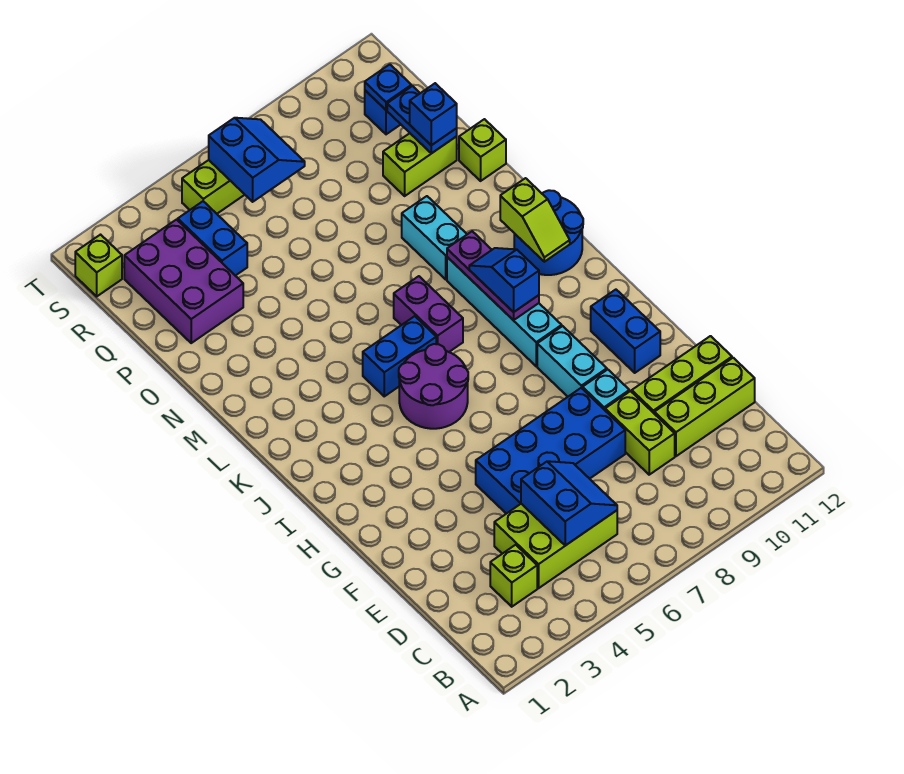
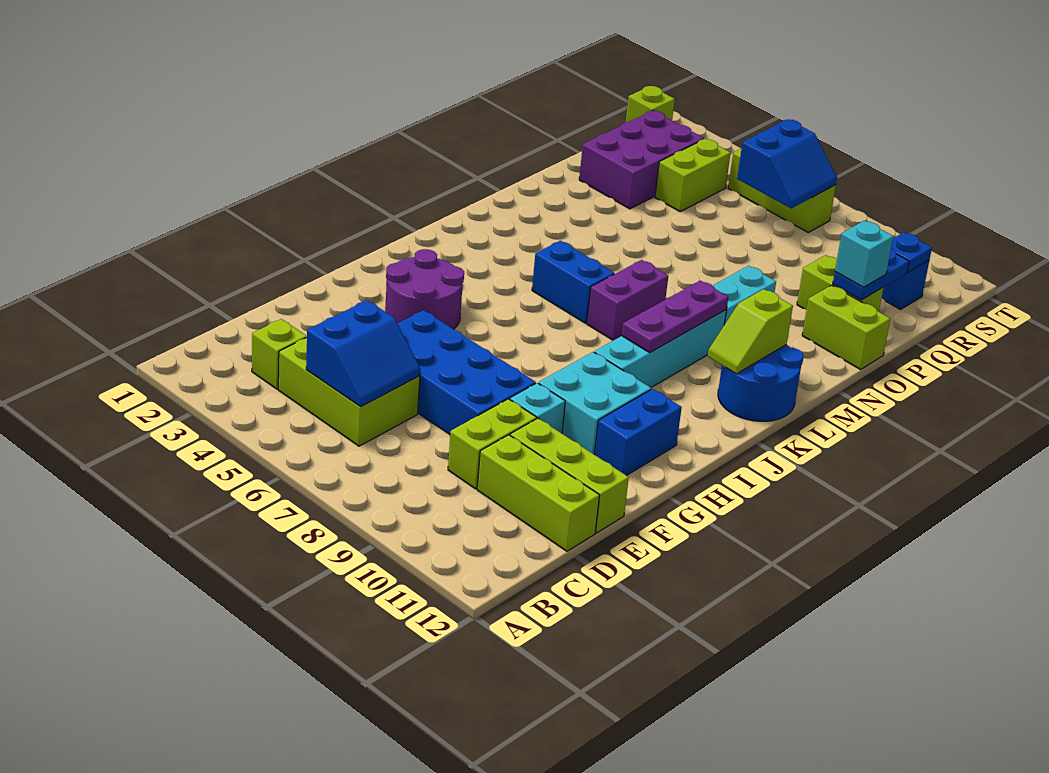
cyan brick G9:H9 level 1 -> cyan brick G9:H10 level 1
purple round brick I5:J6 level 1 -> purple round brick G3:H4 level 1
blue slope J9:K9 level 3 top J -> none
lime brick O12 level 1 -> lime brick O11:O12 level 1
blue brick P11 level 3 -> cyan brick P11 level 3
blue brick Q4:R4 level 1 -> lime brick Q4:R4 level 1

